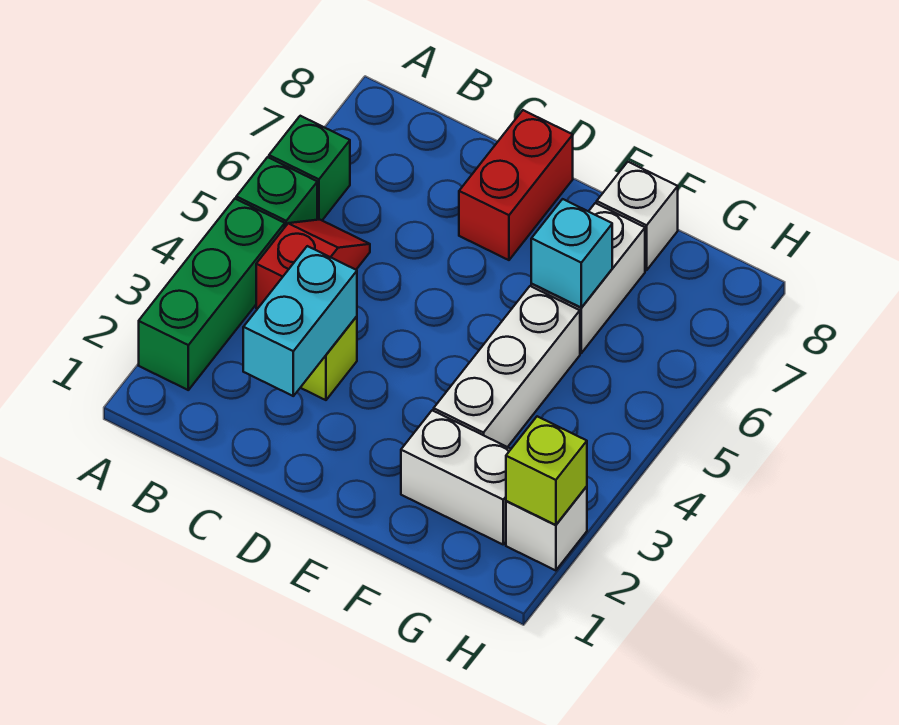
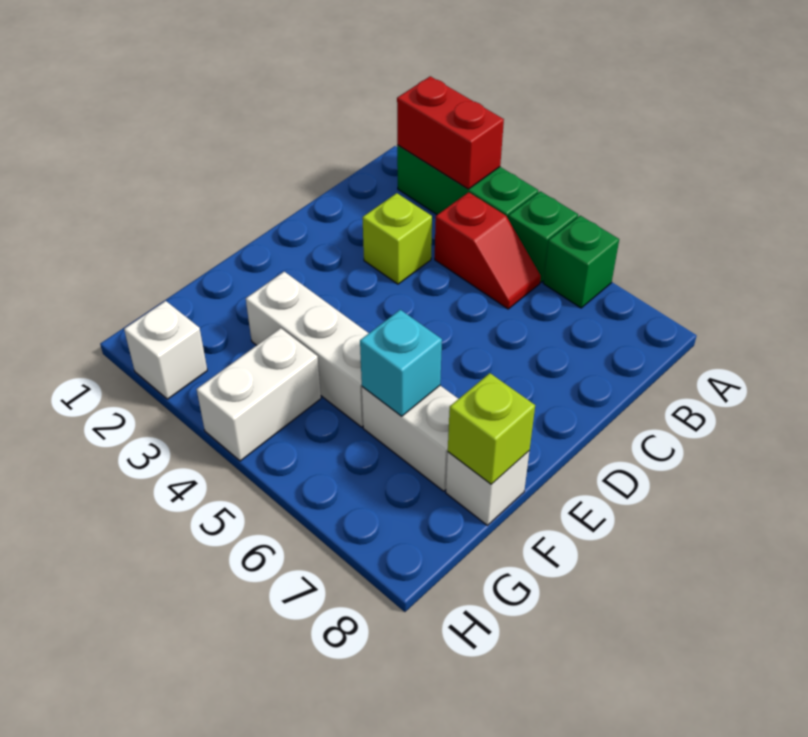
cyan brick C2:C3 level 2 -> none
red brick D7:D8 level 1 -> red brick A2:A3 level 2
white brick F2:G2 level 1 -> white brick G4:H4 level 1
lime brick H2 level 2 -> lime brick F8 level 2

